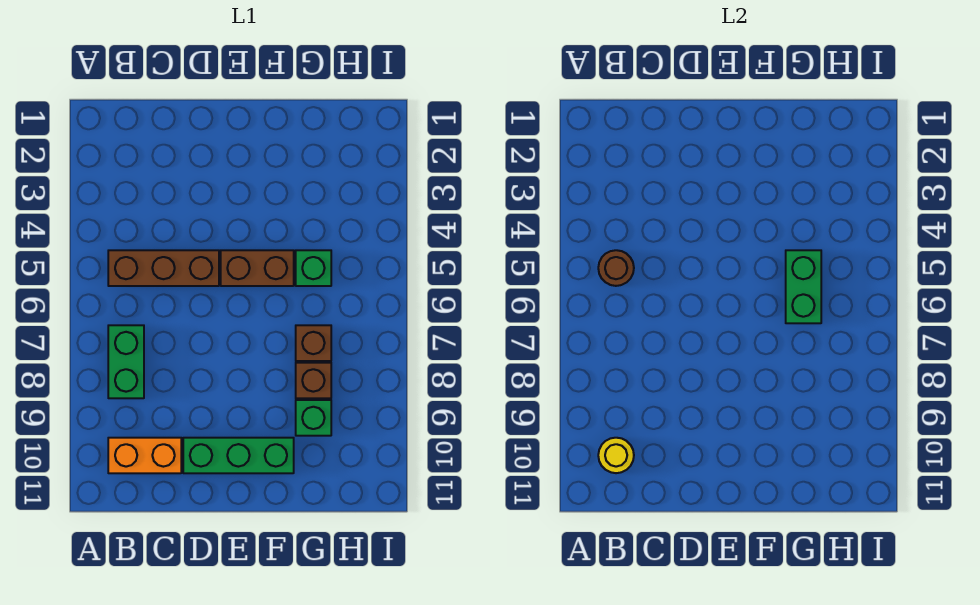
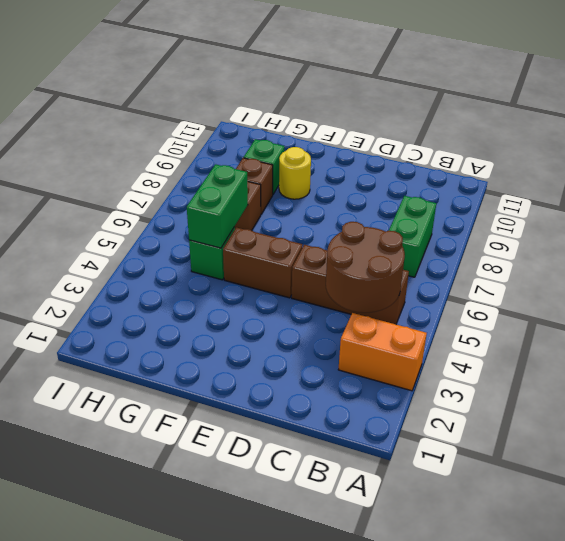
brown round brick B5 level 2 -> brown round brick B4:C5 level 2
orange brick B10:C10 level 1 -> orange brick A3:B3 level 1
yellow round brick B10 level 2 -> yellow round brick F9 level 1
green brick D10:F10 level 1 -> none

